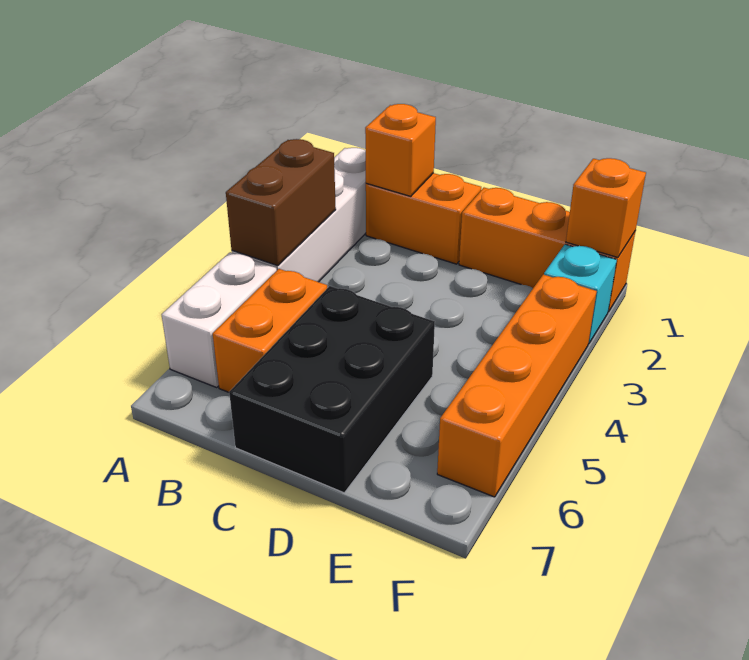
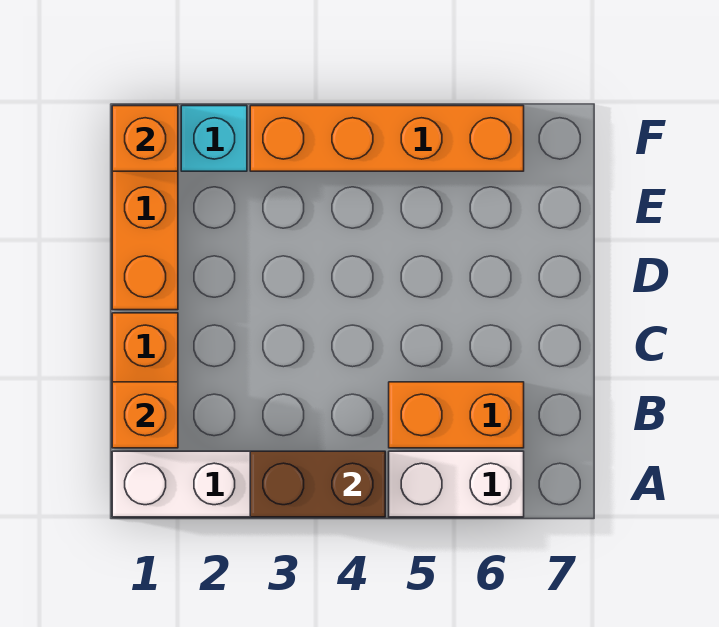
black brick C5:D7 level 1 -> none

